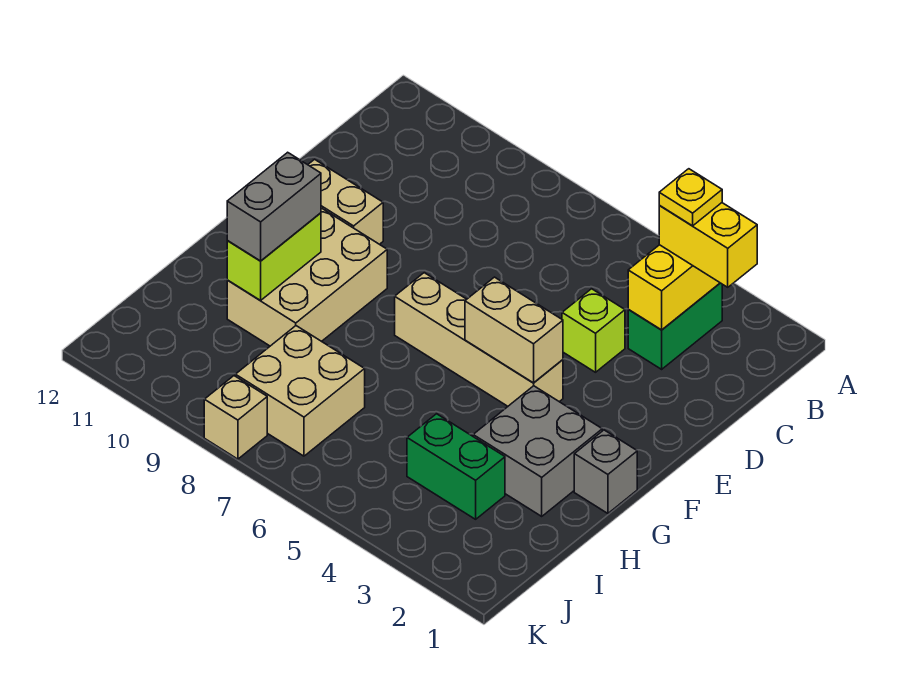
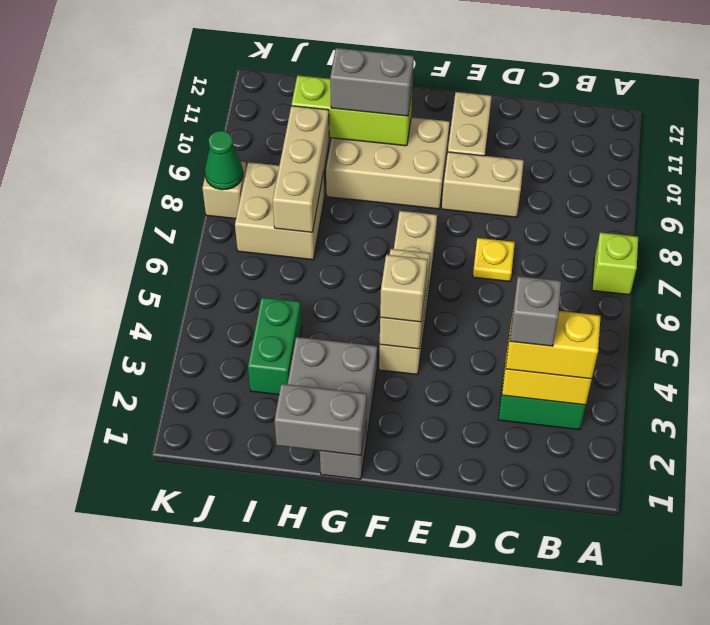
yellow brick B2:B3 level 3 -> yellow brick B3:C3 level 3
yellow plate B3 level 4 -> yellow plate D7 level 1
none -> grey brick C3 level 4
lime brick D4 level 1 -> lime brick A7 level 1
none -> tan brick D9:E9 level 1
none -> tan brick F4 level 3
none -> grey brick G1:H1 level 2
lime brick G10:H10 level 2 -> lime brick G10:I10 level 2
none -> tan brick I7:I9 level 2
none -> green cone K8 level 2

